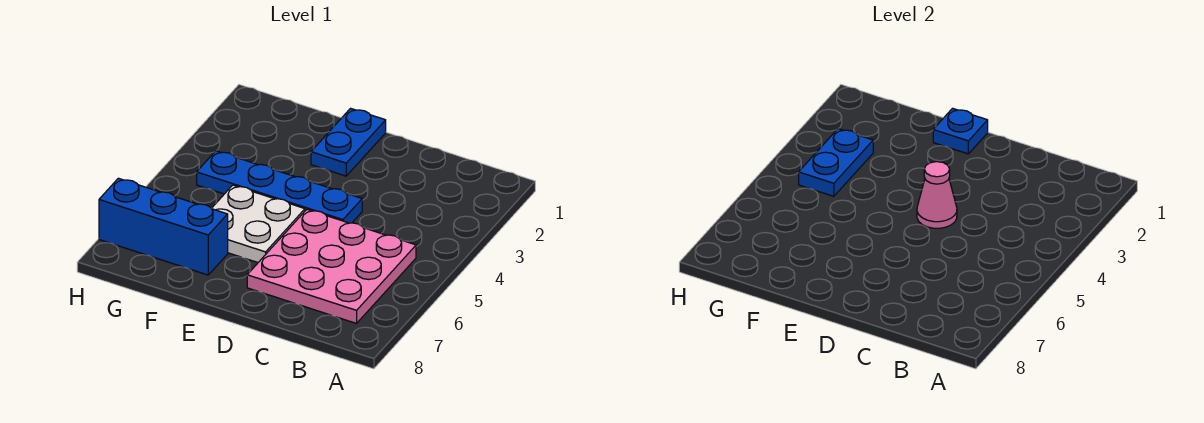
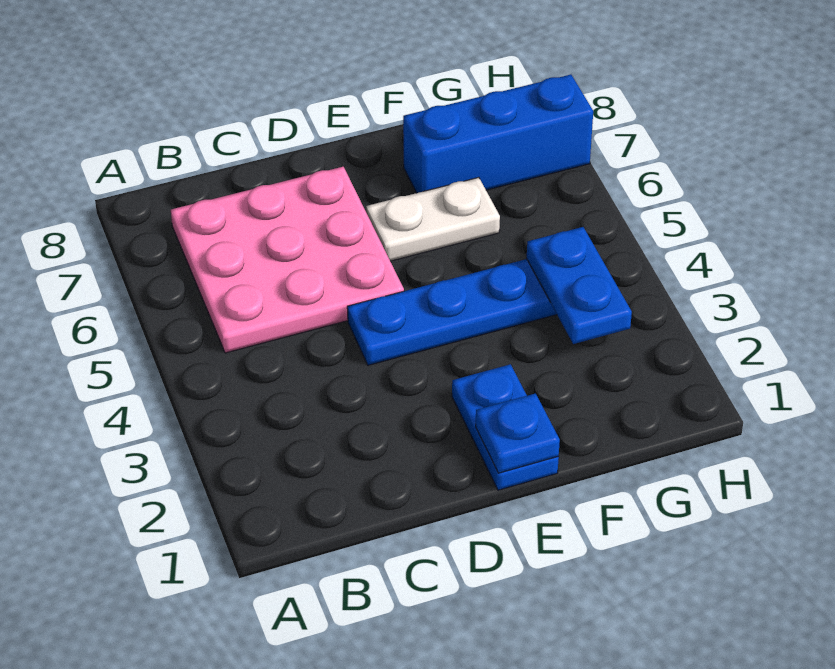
pink cone D4 level 2 -> none
white plate E5:F6 level 1 -> white plate E6:F6 level 1

